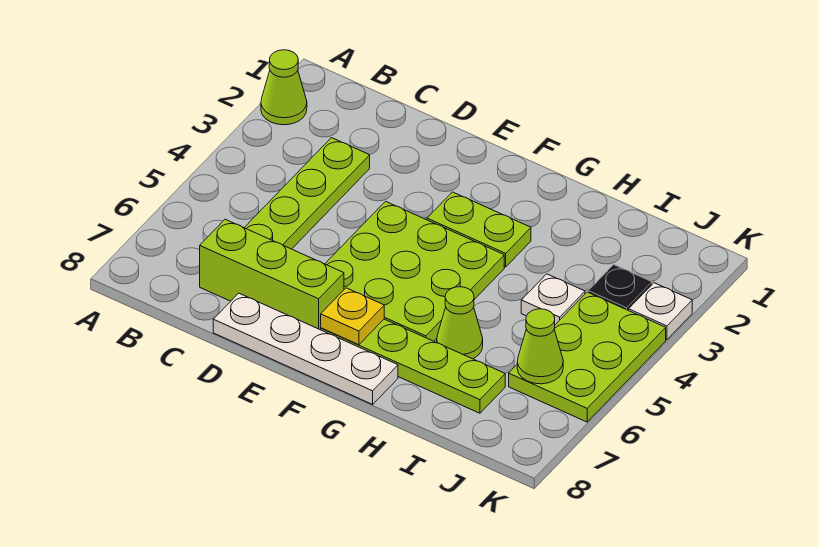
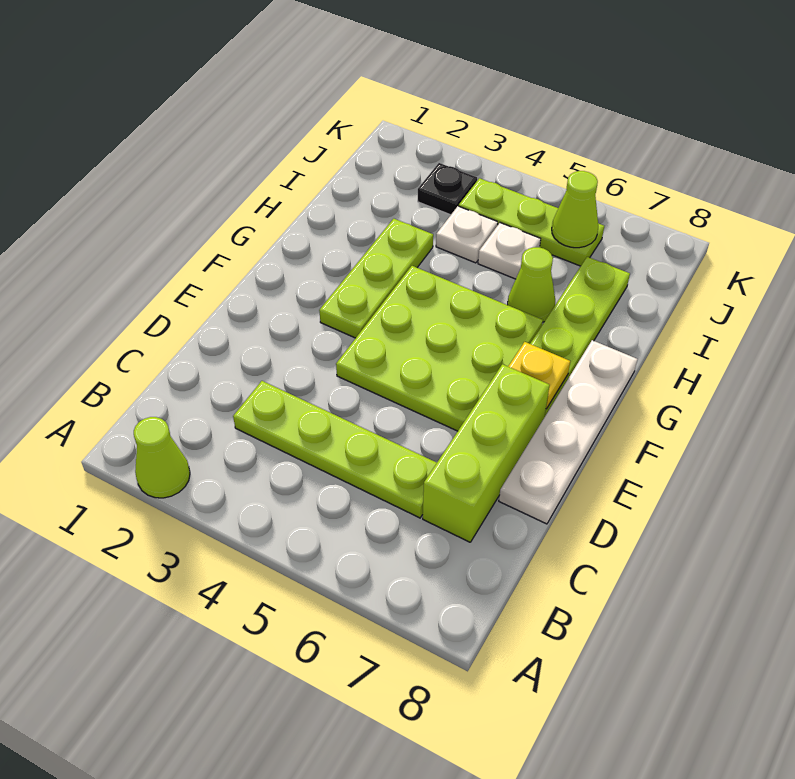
lime plate F3:G3 level 1 -> lime plate F3:H3 level 1
lime plate J4:K6 level 1 -> lime plate J4:J6 level 1
white plate K3 level 1 -> white plate I5 level 1

